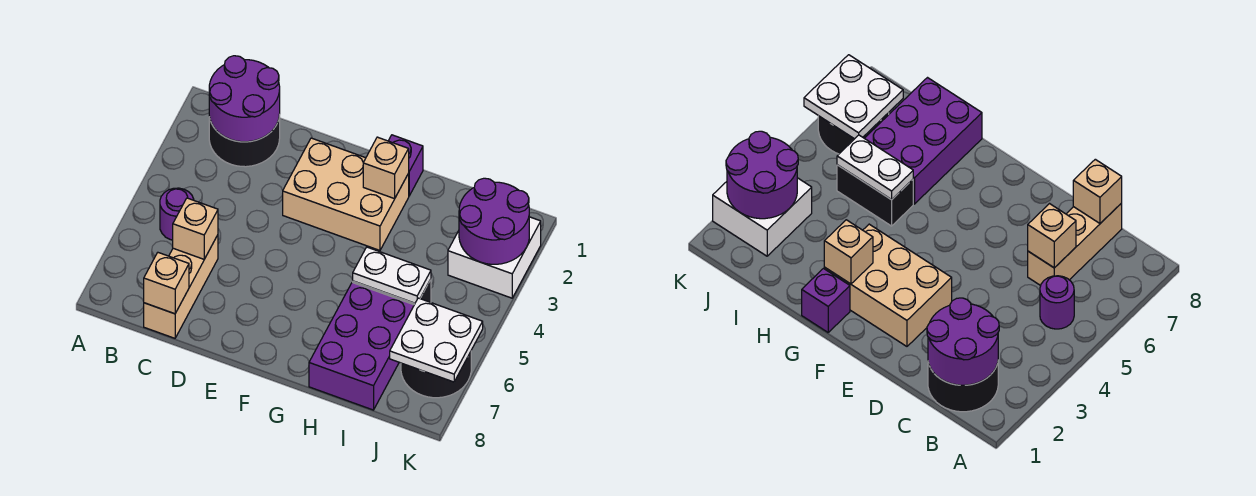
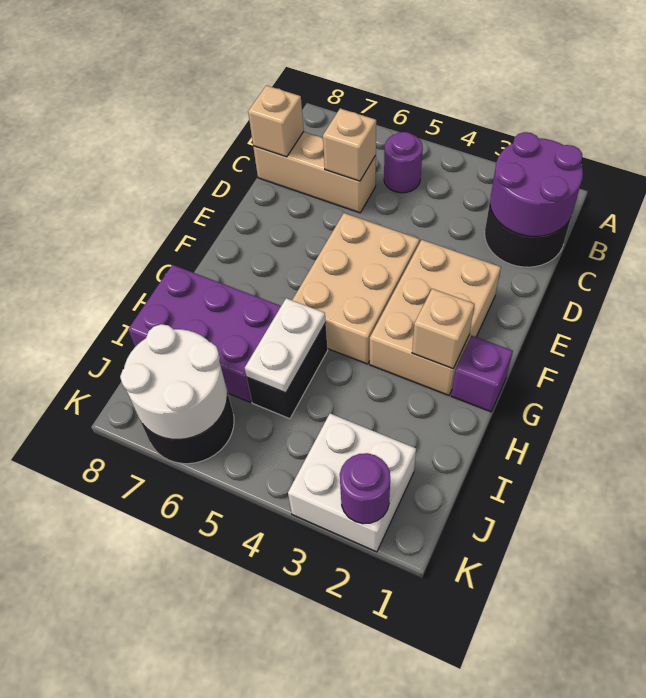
none -> tan brick E4:G5 level 1
purple round brick J2:K3 level 2 -> purple round brick K2 level 2
white plate J6:K7 level 2 -> white round brick J6:K7 level 2

